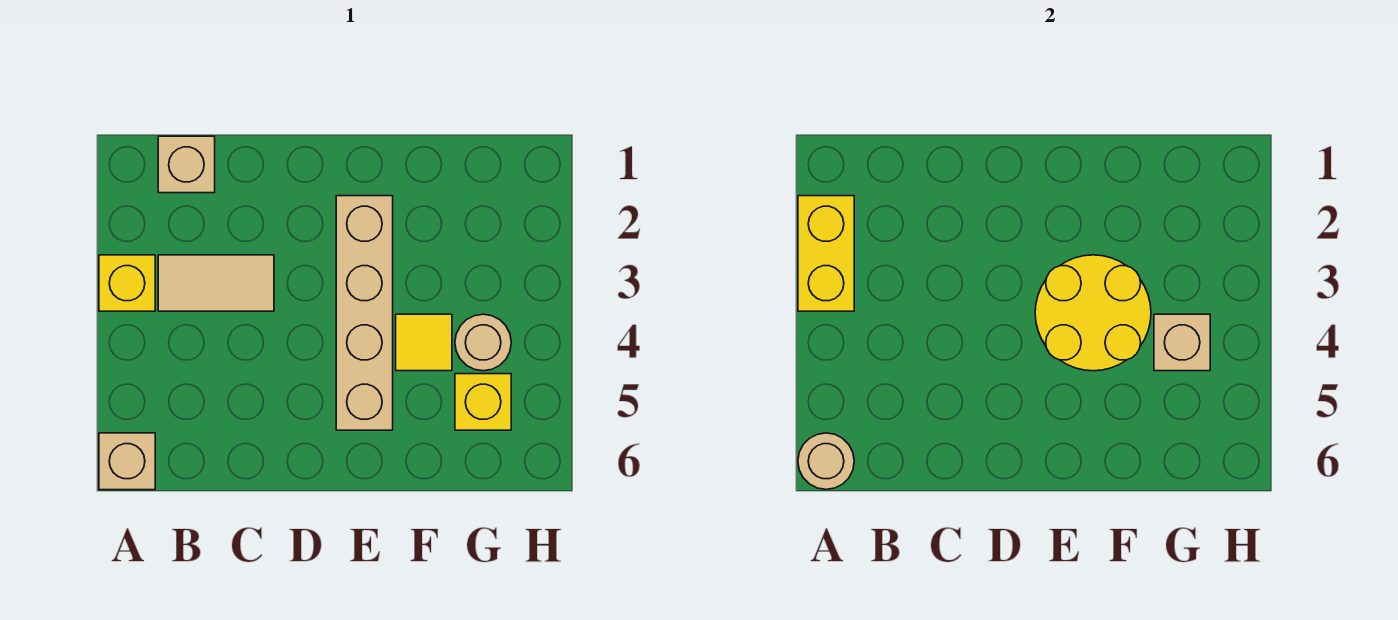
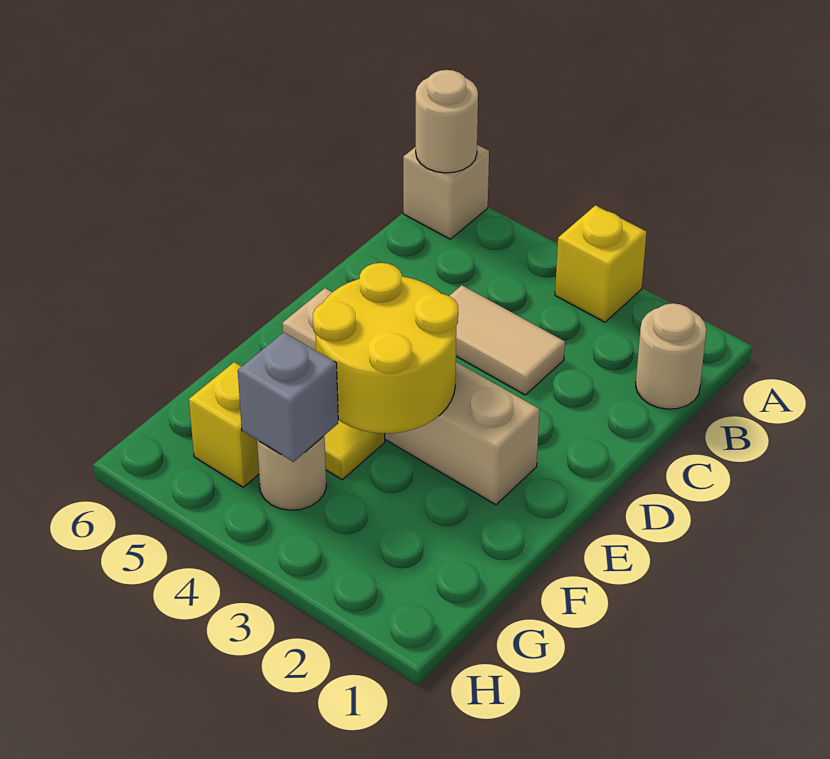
yellow brick A2:A3 level 2 -> none
tan brick B1 level 1 -> tan round brick B1 level 1
tan tile B3:C3 level 1 -> tan tile C3:C4 level 1
tan brick G4 level 2 -> grey brick G4 level 2

